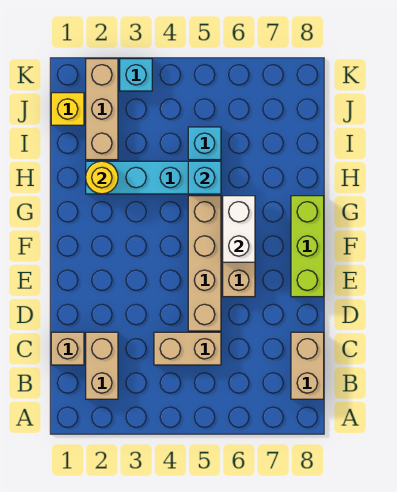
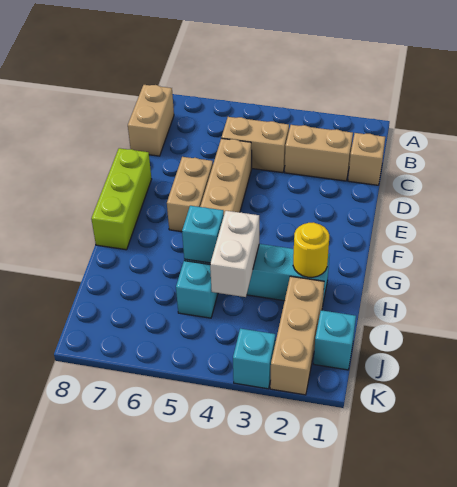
tan brick B2:C2 level 1 -> tan brick C2:C3 level 1
white brick F6:G6 level 2 -> white brick H4:I4 level 2
yellow brick J1 level 1 -> cyan brick J1 level 1

